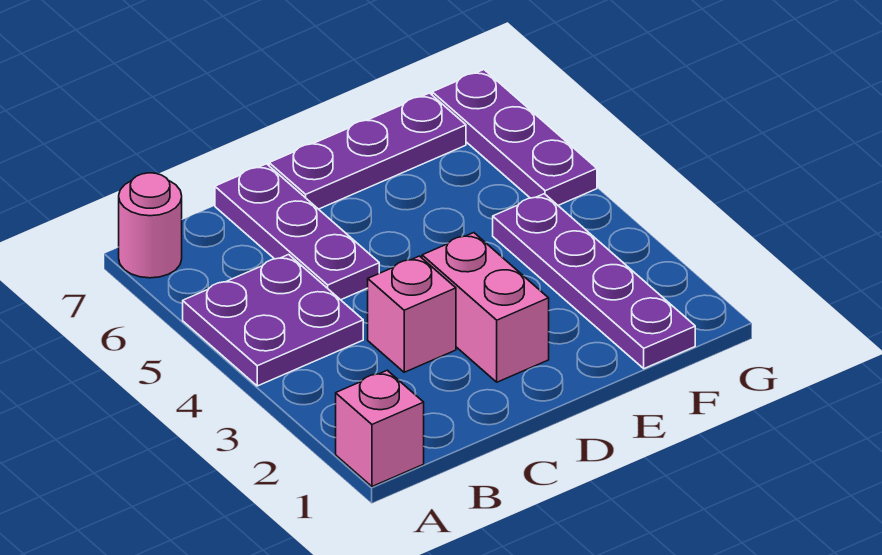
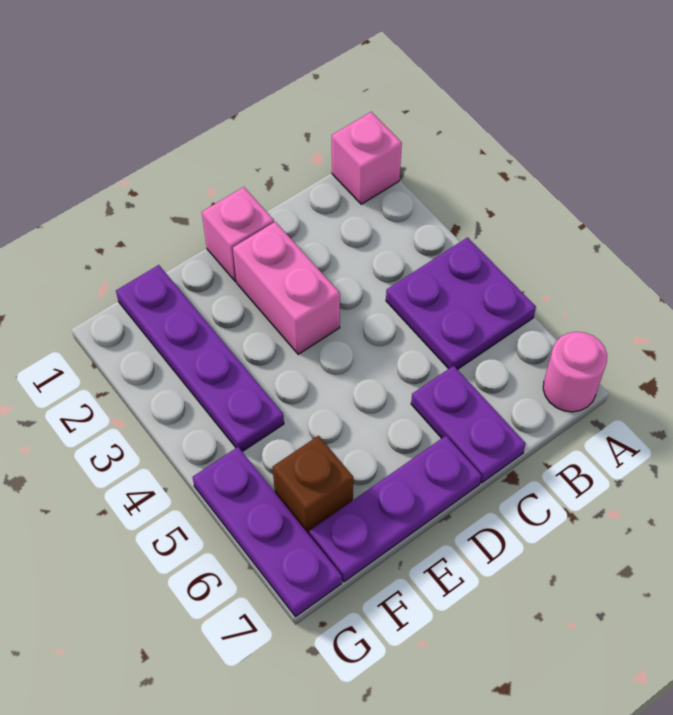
pink brick C3 level 1 -> pink brick D1 level 1
purple plate C5:C7 level 1 -> purple plate C6:C7 level 1
none -> brown brick F6 level 1

